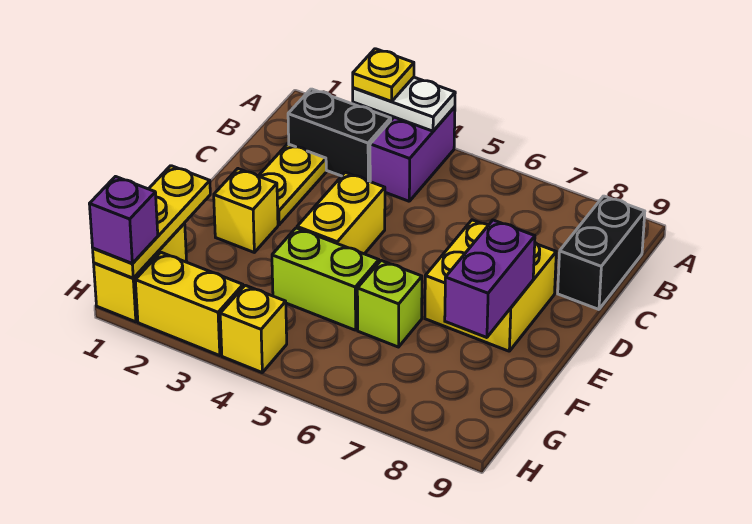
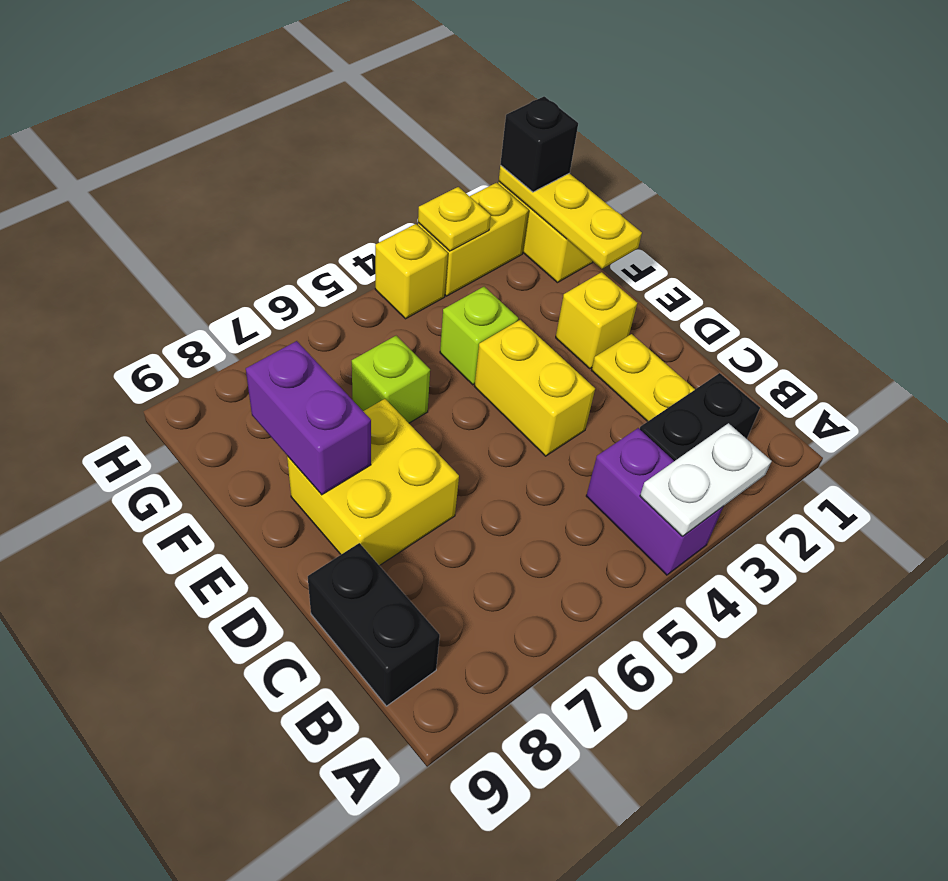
yellow plate A3 level 3 -> yellow plate H3 level 2
lime brick F4:F5 level 1 -> lime brick F4 level 1
purple brick H1 level 3 -> black brick H1 level 3

